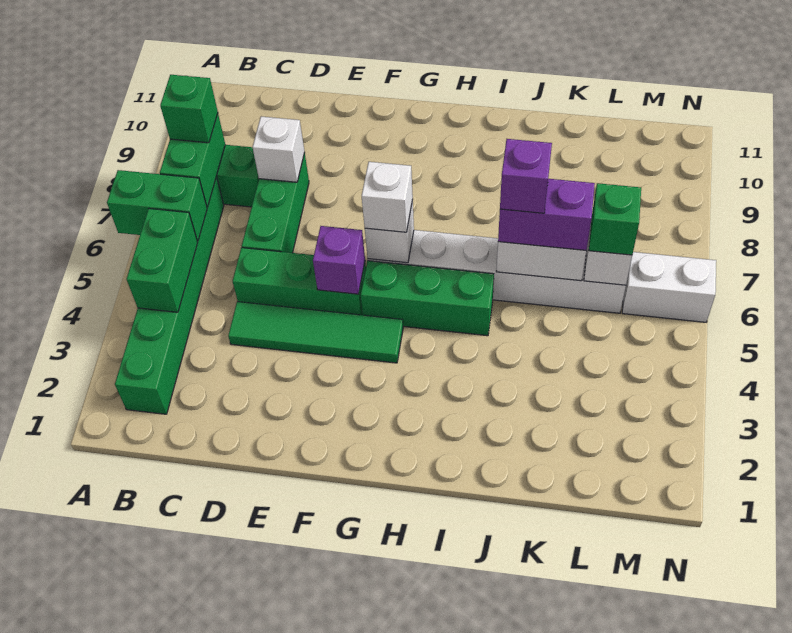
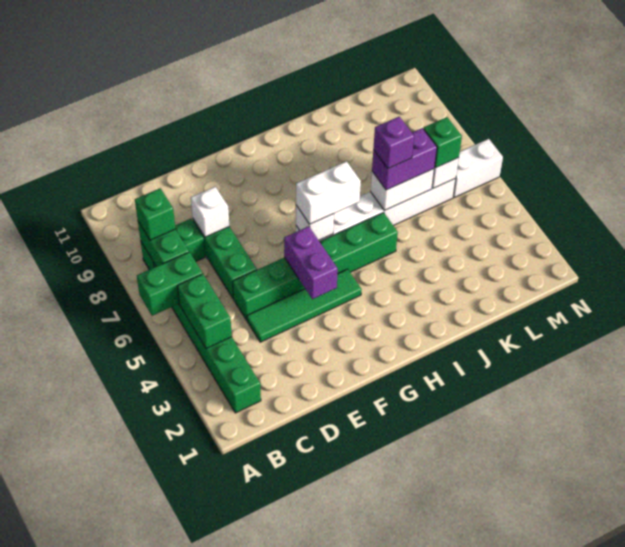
purple brick F5 level 2 -> purple brick F4:F5 level 2
white brick G6 level 3 -> white brick G6:H6 level 3

